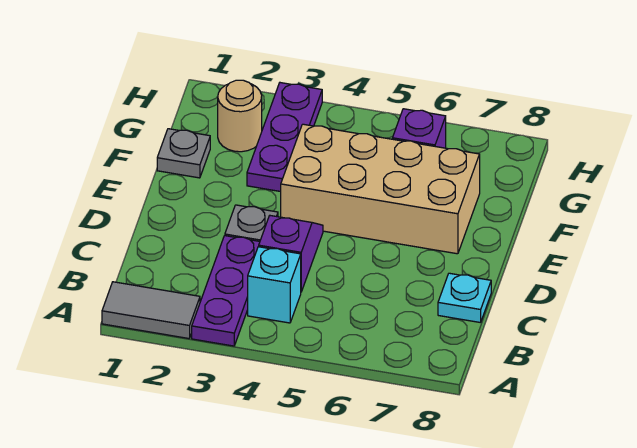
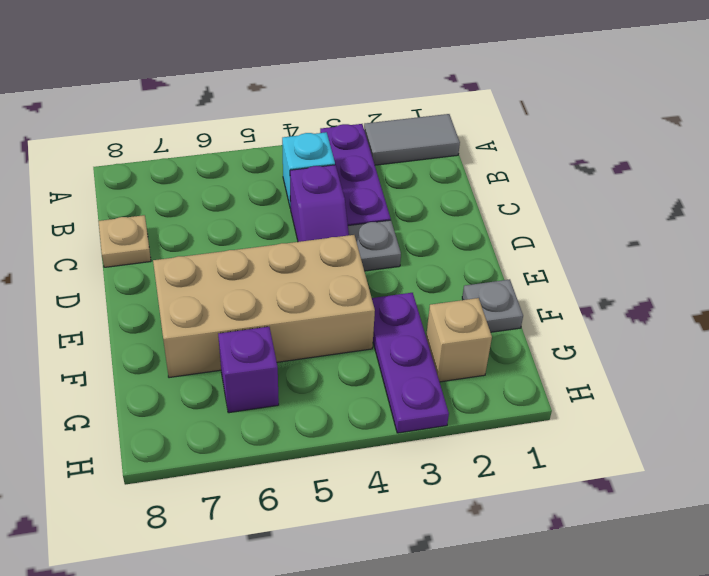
cyan plate C8 level 1 -> tan plate C8 level 1
tan round brick G2 level 1 -> tan brick G2 level 1

